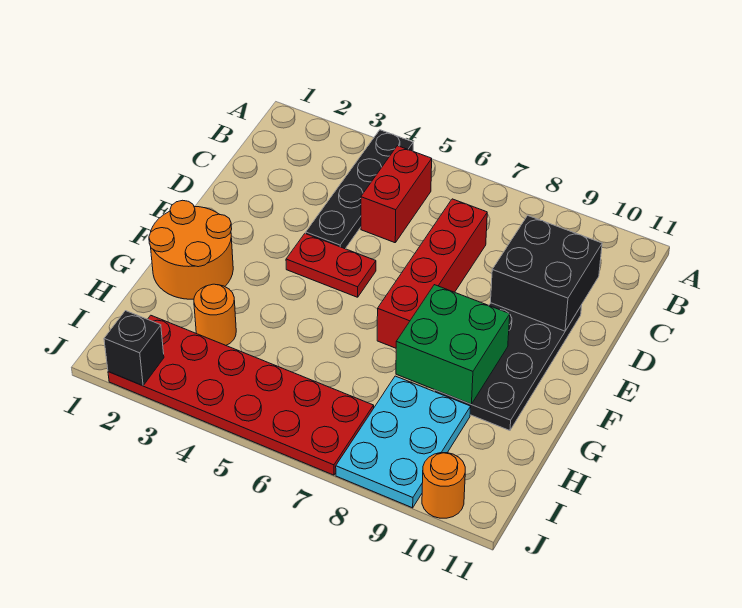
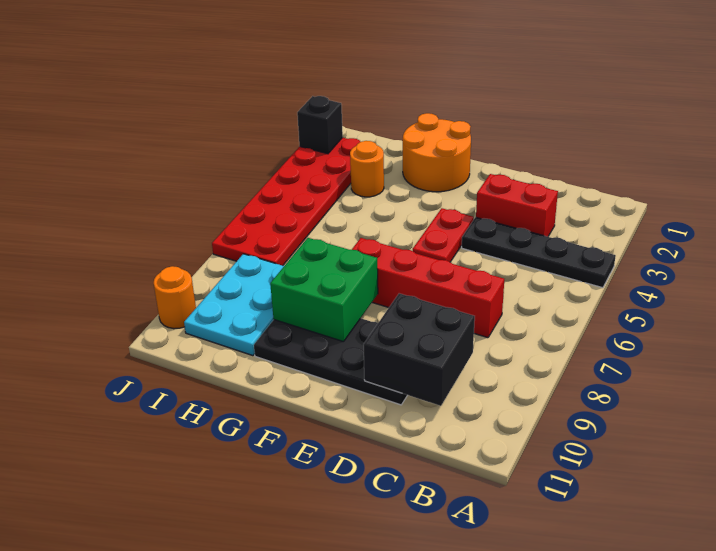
red brick B5:C5 level 1 -> red brick C3:D3 level 1
cyan plate H8:J9 level 1 -> cyan plate H8:I10 level 1

